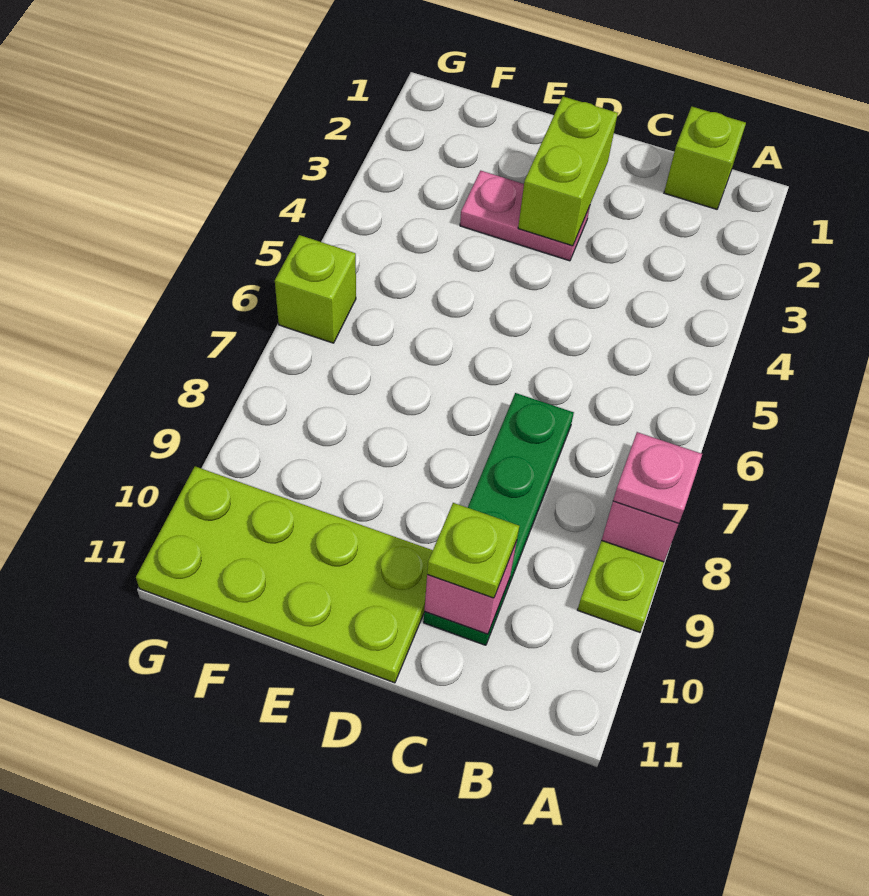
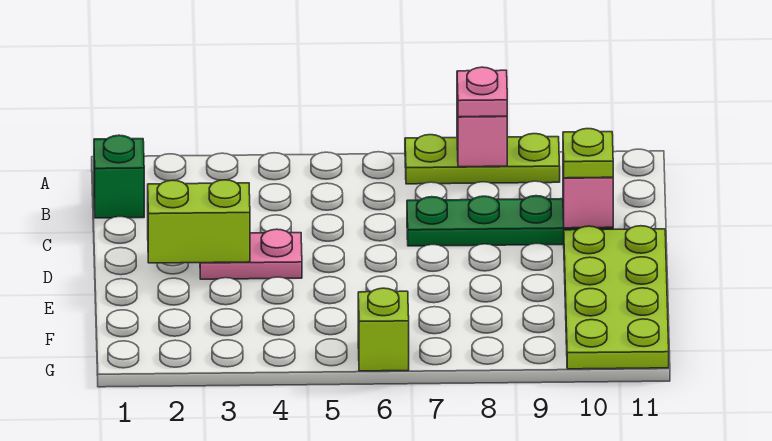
lime brick B1 level 1 -> green brick B1 level 1
pink plate D3:E3 level 1 -> pink plate D3:D4 level 1

